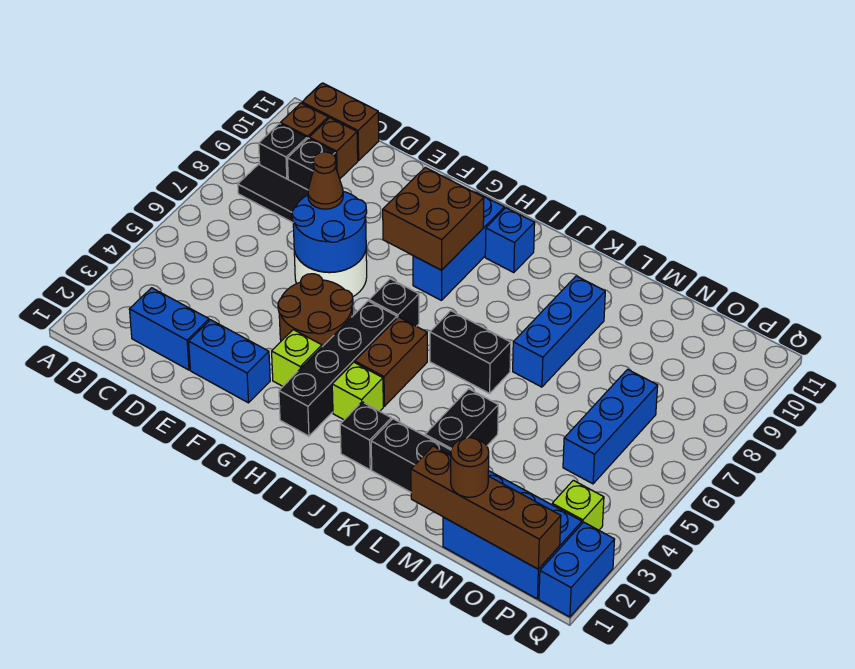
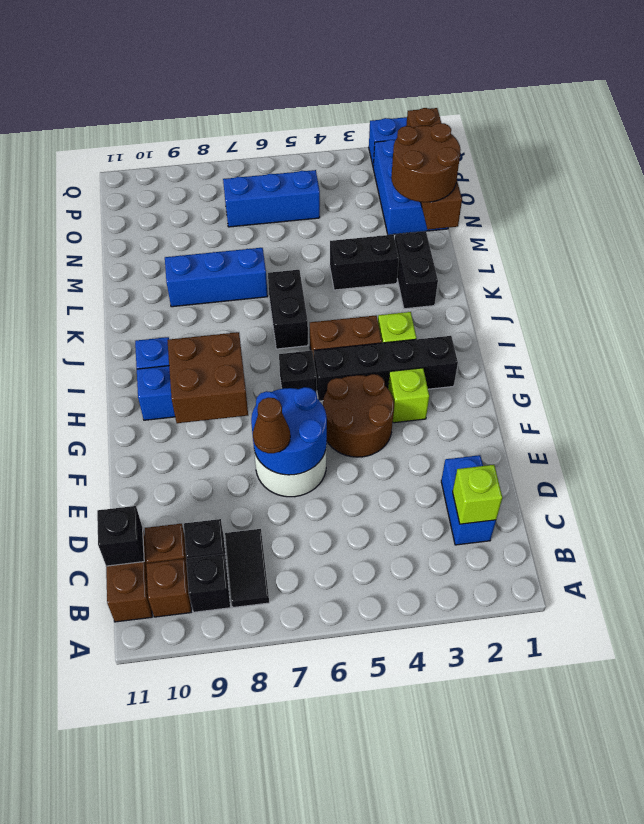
blue brick E2:F2 level 1 -> none
black brick J2 level 1 -> black brick C11 level 2
brown round brick N1 level 3 -> brown round brick M1:N2 level 3
lime brick P3 level 1 -> lime brick C2 level 2

